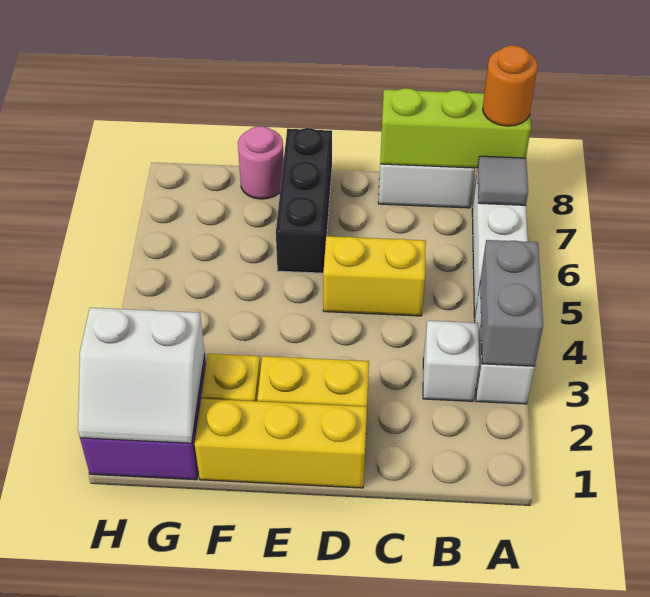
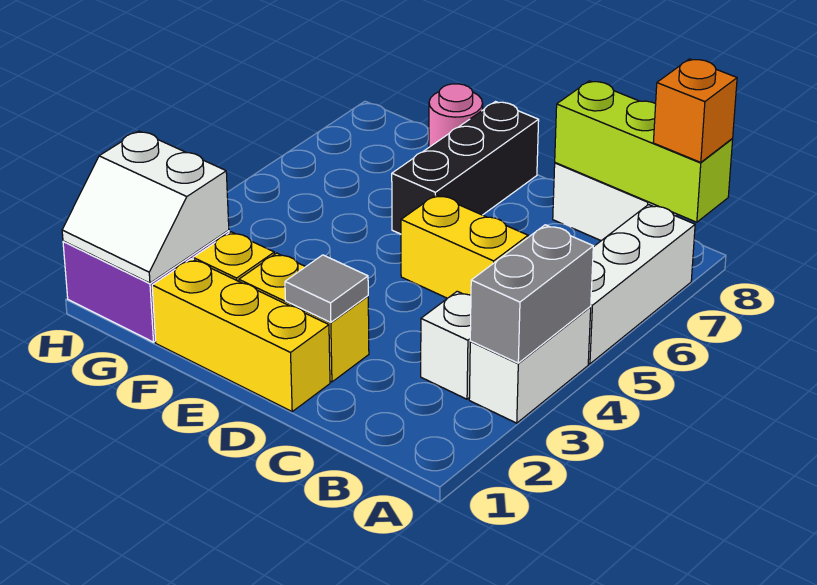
grey tile A7 level 2 -> grey tile D2 level 2
orange round brick A8 level 3 -> orange brick A8 level 3

